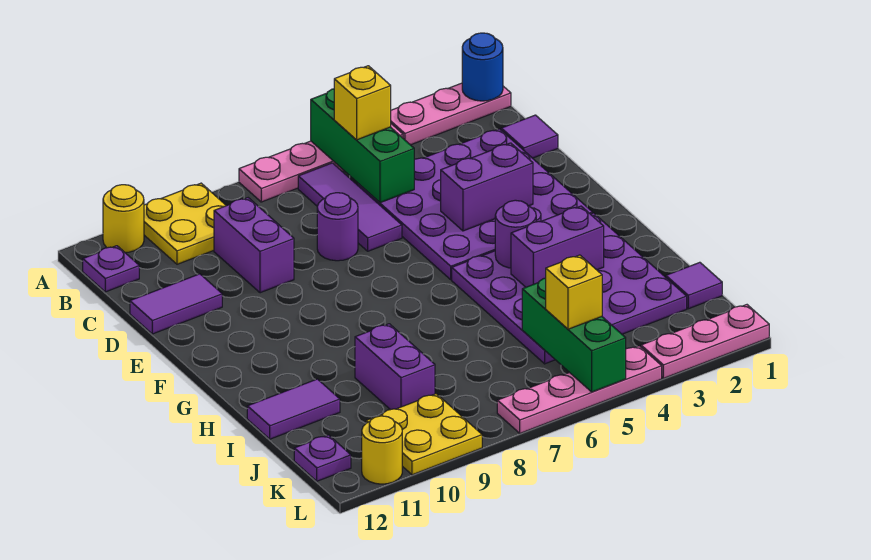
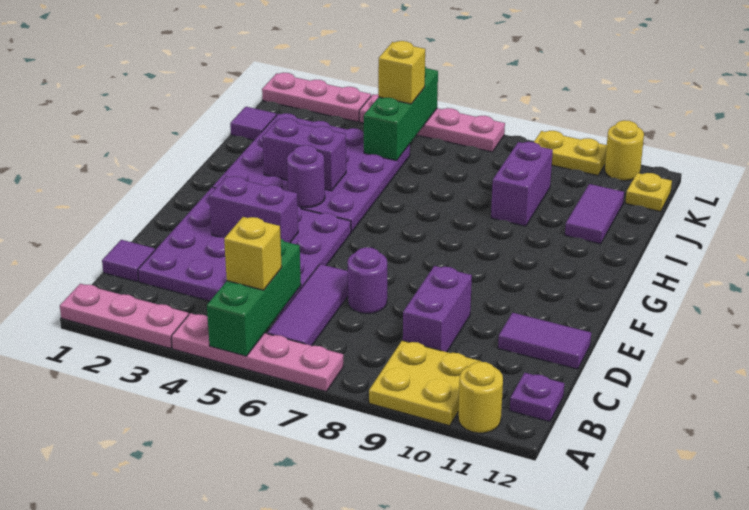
blue round brick A1 level 2 -> none
purple tile I11:I12 level 1 -> purple tile I11:J11 level 1
yellow plate K9:L10 level 1 -> yellow plate L9:L10 level 1
purple plate K12 level 1 -> yellow plate K12 level 1

